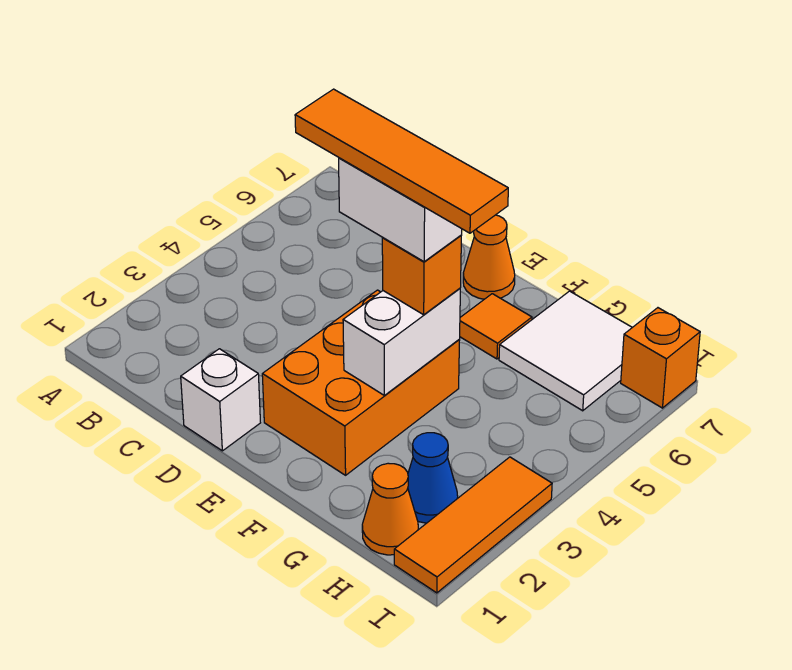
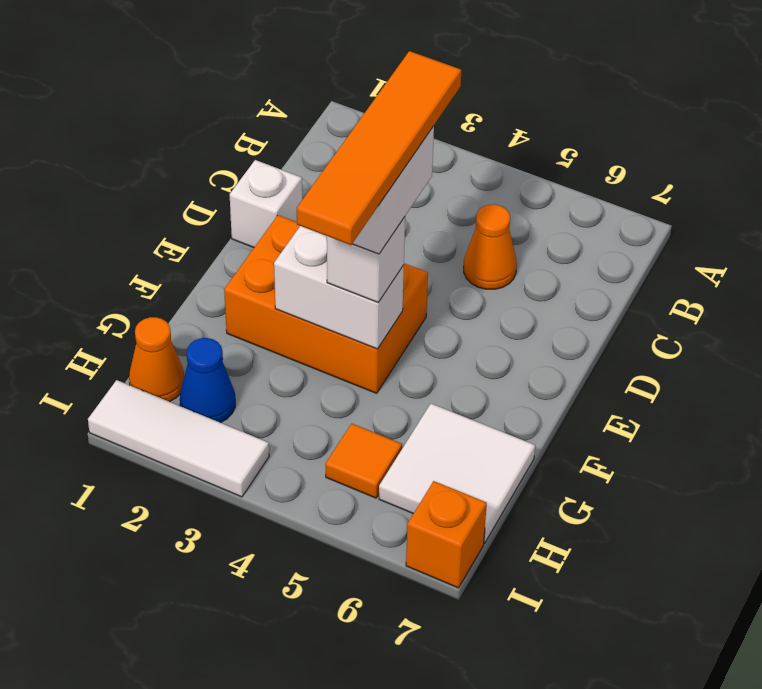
orange cone E7 level 1 -> orange cone C5 level 1
orange brick F4 level 3 -> white brick F4 level 3
orange tile F6 level 1 -> orange tile H5 level 1
orange tile I1:I3 level 1 -> white tile I1:I3 level 1

